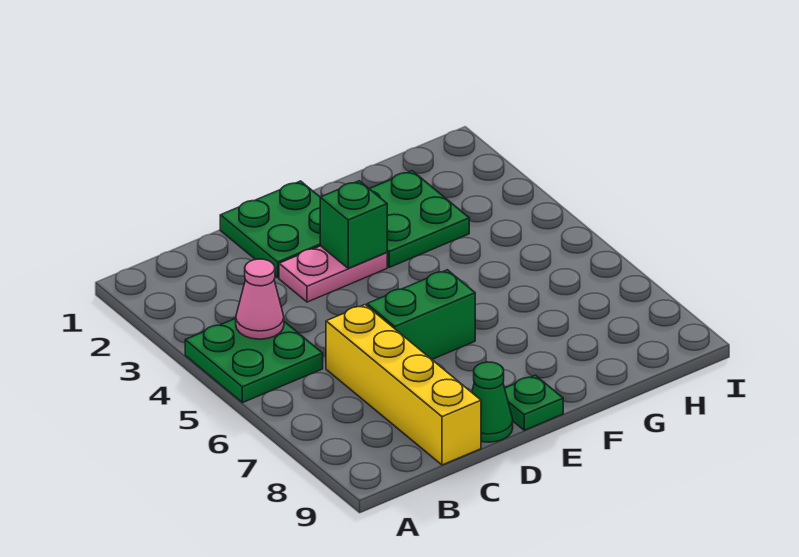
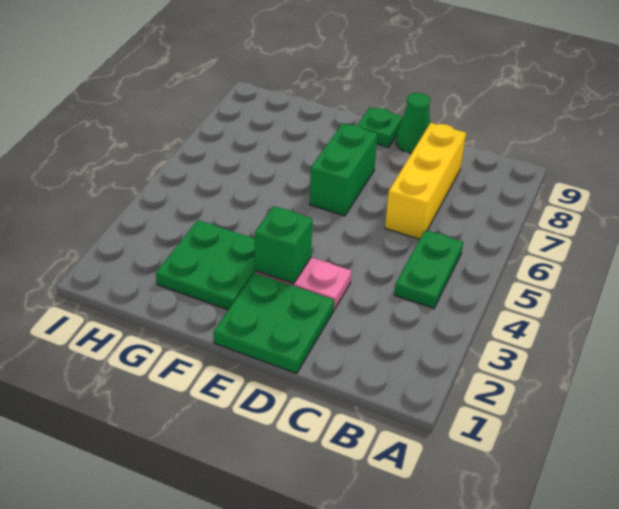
green plate A4:B5 level 1 -> green plate B4:B5 level 1
pink cone B4 level 2 -> none
yellow brick C6:C9 level 1 -> yellow brick C6:C8 level 1
green brick D6:E6 level 1 -> green brick E6:E7 level 1

